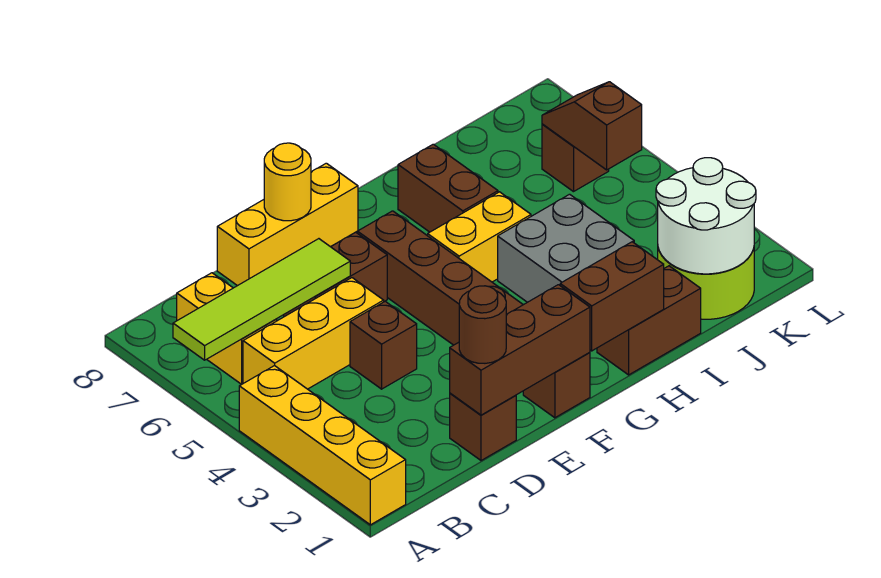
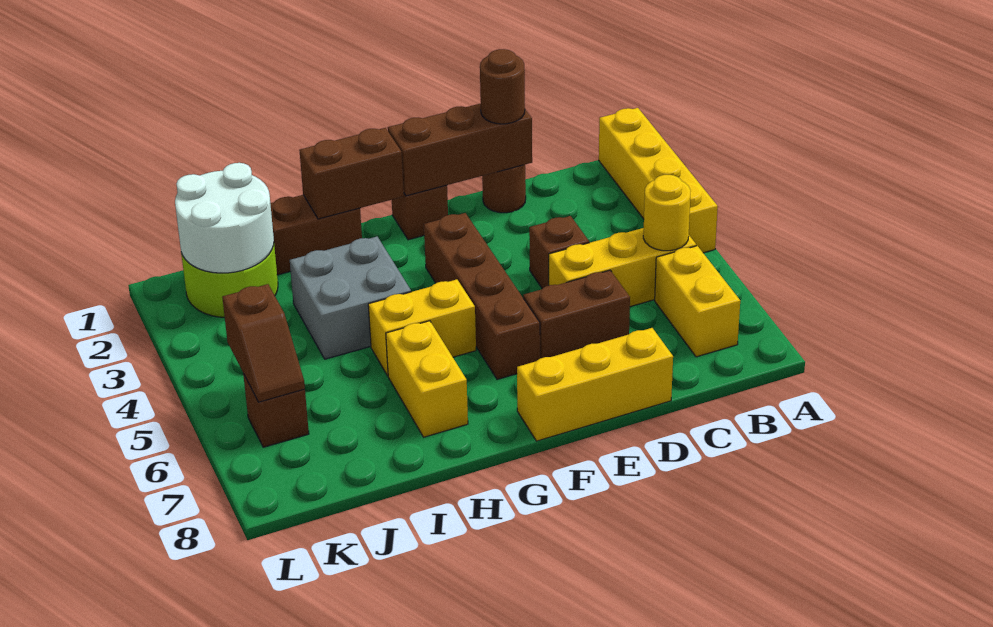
lime tile A6:D6 level 2 -> none
brown brick D1 level 1 -> brown round brick D1 level 1
yellow round brick E8 level 2 -> yellow round brick B5 level 2
brown brick H6:H7 level 1 -> yellow brick H6:H7 level 1

